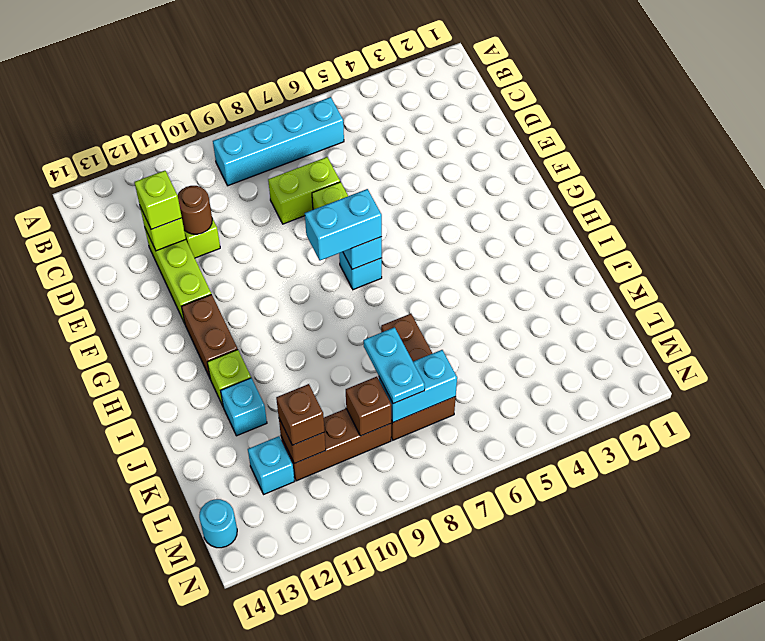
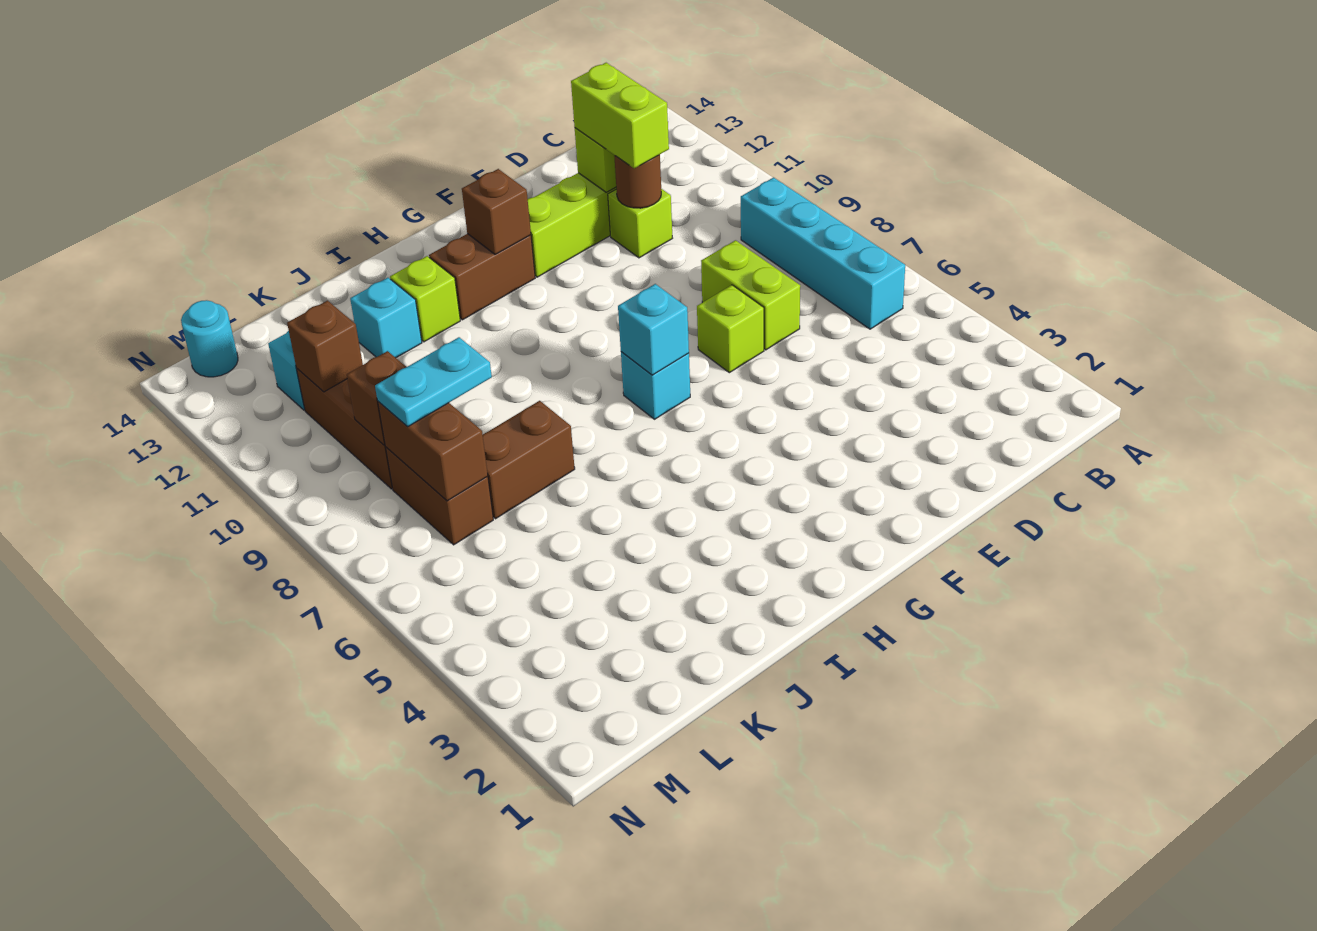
lime brick D12 level 3 -> lime brick D11:D12 level 3
cyan brick G7:G8 level 3 -> none
cyan brick L7:L8 level 2 -> brown brick L7:L8 level 2
brown brick L11 level 3 -> brown brick G12 level 2

